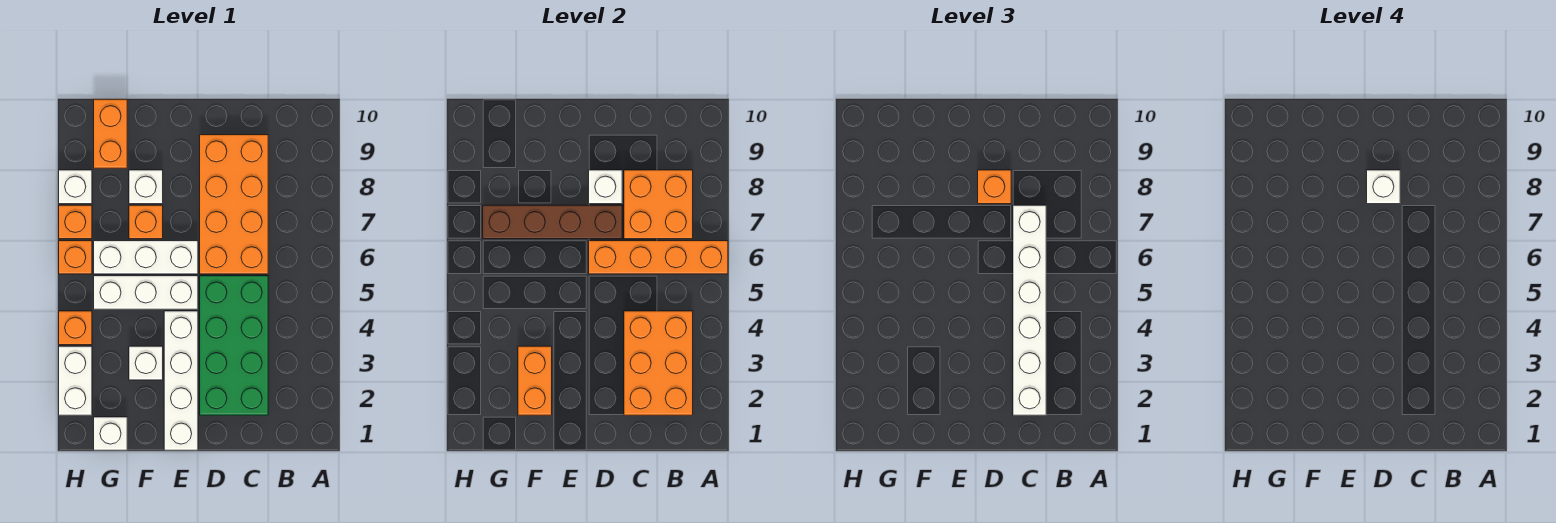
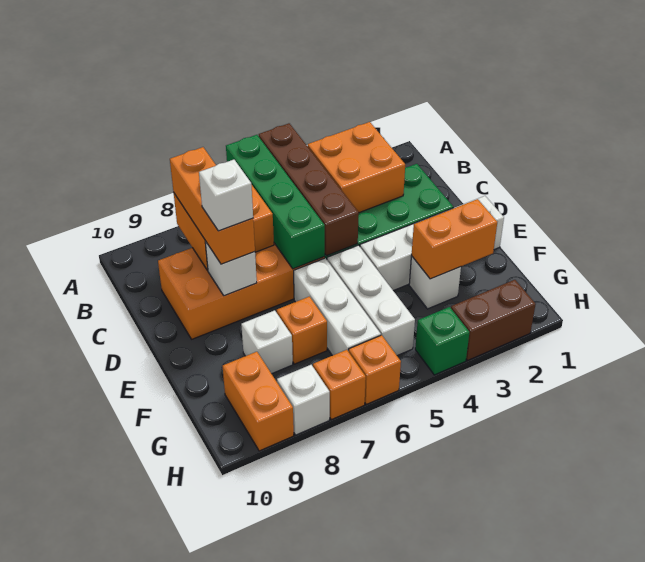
orange brick A6:D6 level 2 -> green brick A6:D6 level 2
orange brick B2:C4 level 2 -> orange brick B3:C4 level 2
white brick C2:C7 level 3 -> none
brown brick D7:G7 level 2 -> brown brick A5:D5 level 2
orange brick D8 level 3 -> orange brick B8:D8 level 3
white brick G1 level 1 -> none
orange brick G9:G10 level 1 -> orange brick G9:H9 level 1
white brick H2:H3 level 1 -> brown brick H2:H3 level 1
orange brick H4 level 1 -> green brick H4 level 1

